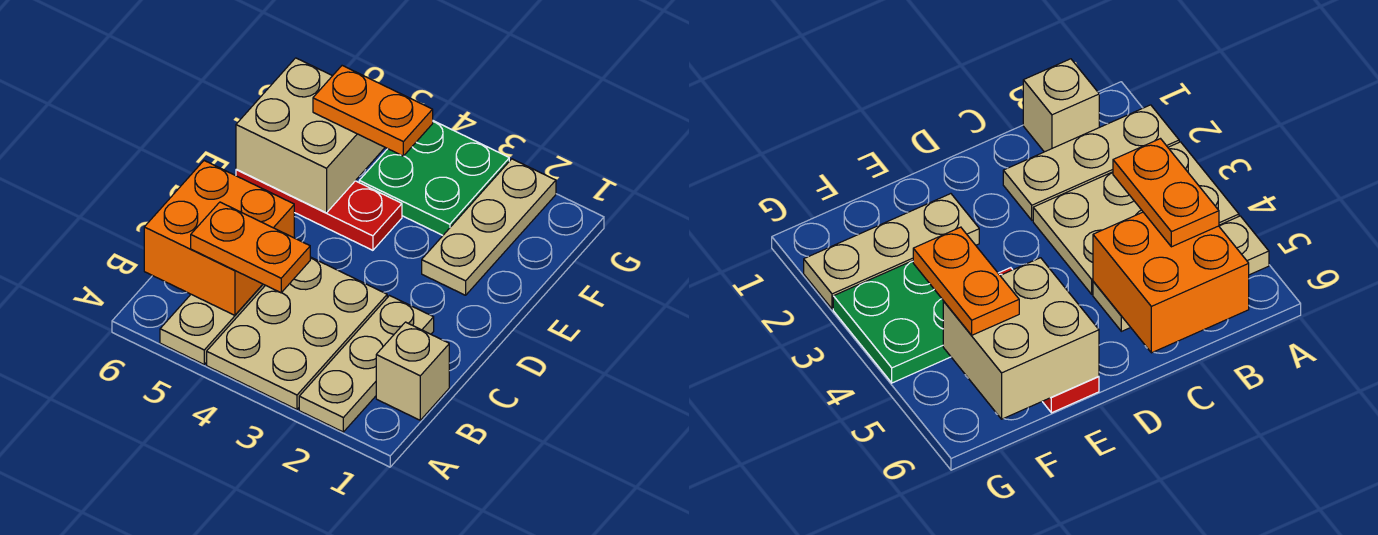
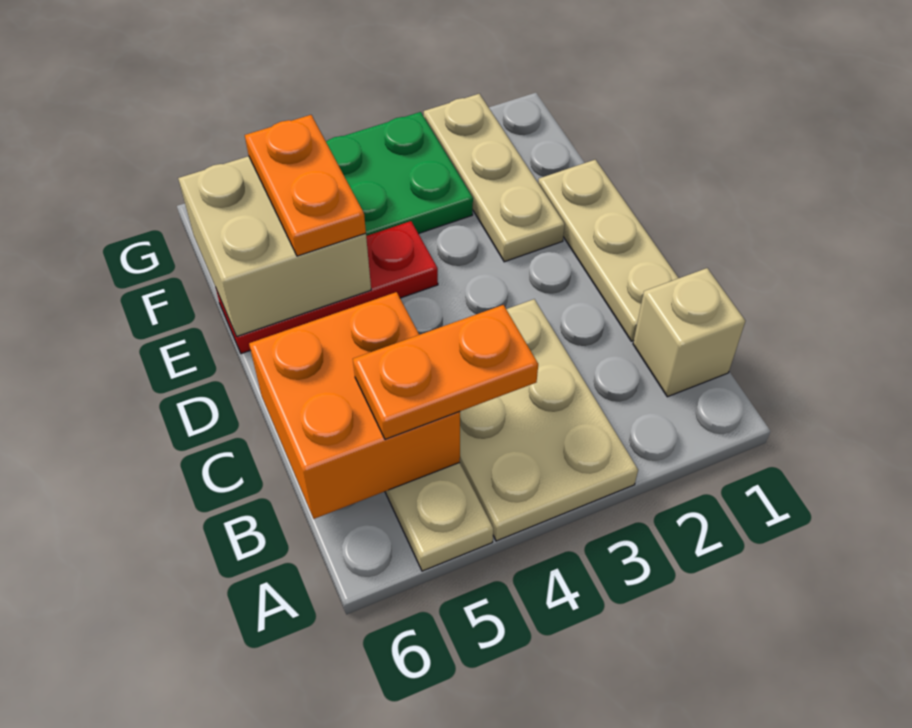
tan plate A2:C2 level 1 -> tan plate C1:E1 level 1
orange plate F4:F5 level 3 -> orange plate E5:F5 level 3

